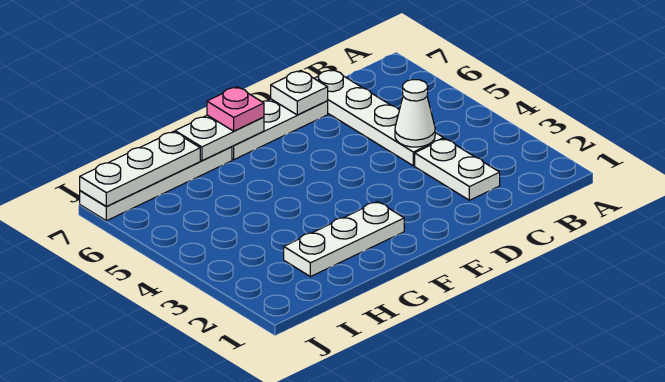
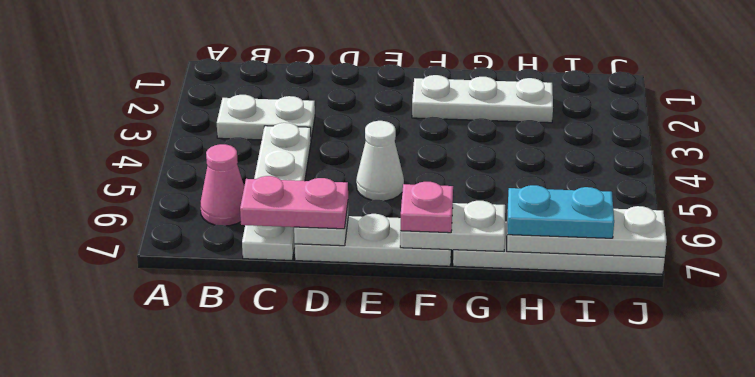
none -> pink cone B6 level 1
white plate C2:C3 level 1 -> white plate B3:C3 level 1
white cone C4 level 2 -> white cone E5 level 1
none -> pink plate C7:D7 level 3
none -> cyan plate H7:I7 level 3

